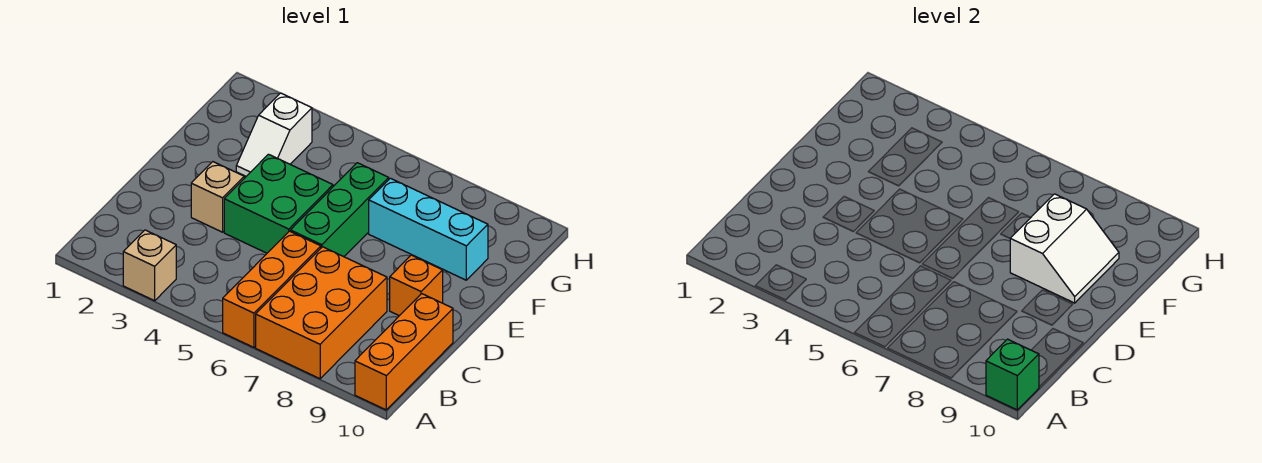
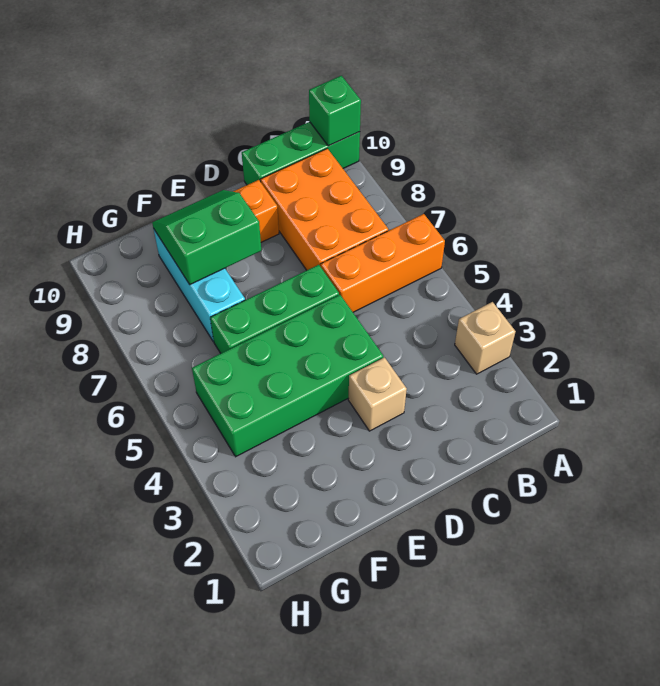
orange brick A7:C8 level 1 -> orange brick B7:C9 level 1
orange brick A10:C10 level 1 -> green brick A10:C10 level 1
green brick D4:E5 level 1 -> green brick D4:G5 level 1
white slope E8:F9 level 2 top 8 -> green slope E8:F9 level 2 top 8
white slope F3:G3 level 1 top G -> none

